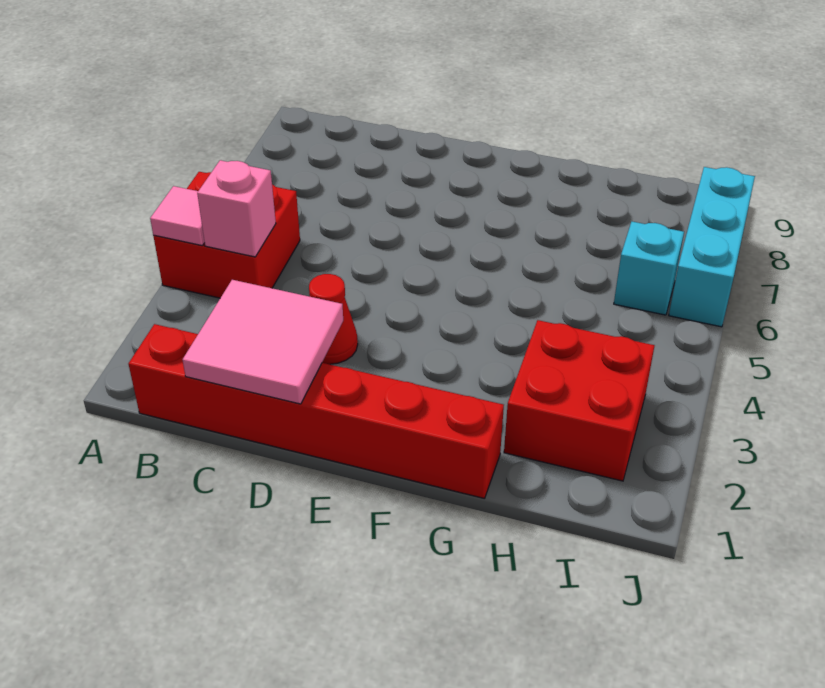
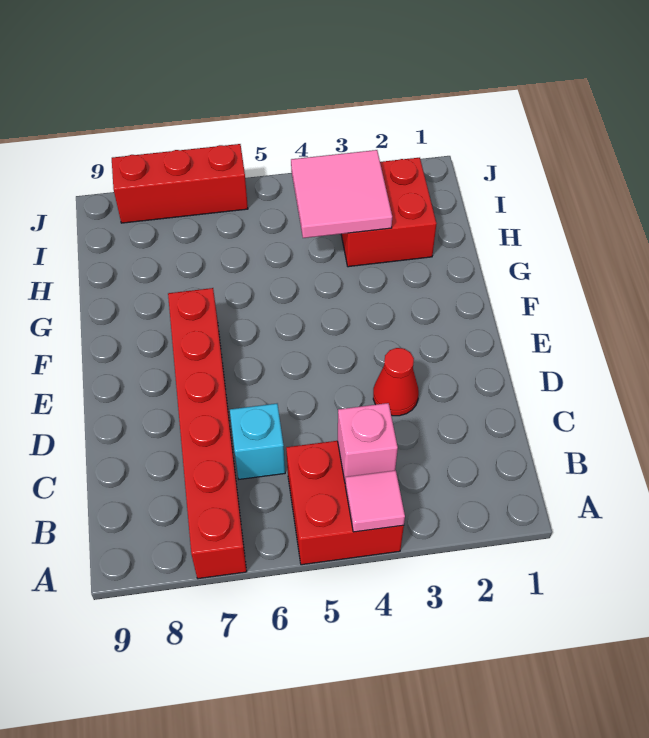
red brick B1:G1 level 1 -> red brick A7:F7 level 1
pink tile C1:D2 level 2 -> pink tile H3:I4 level 2
cyan brick I6 level 1 -> cyan brick C6 level 1
cyan brick J6:J8 level 1 -> red brick J6:J8 level 1

